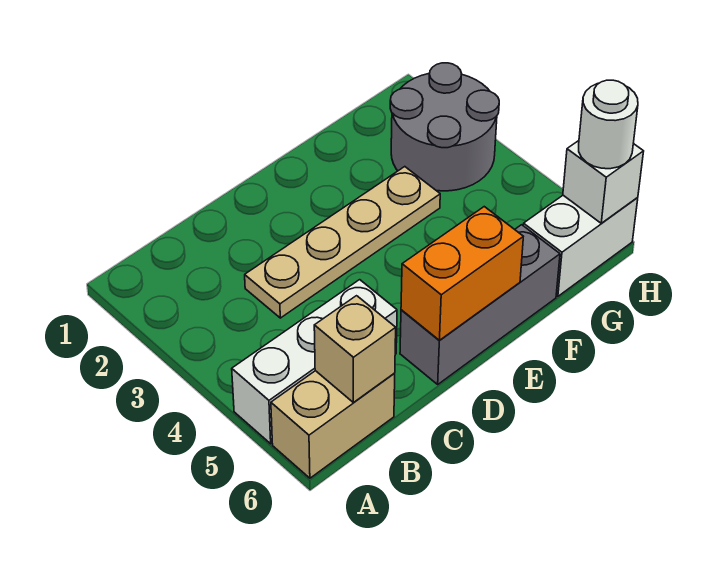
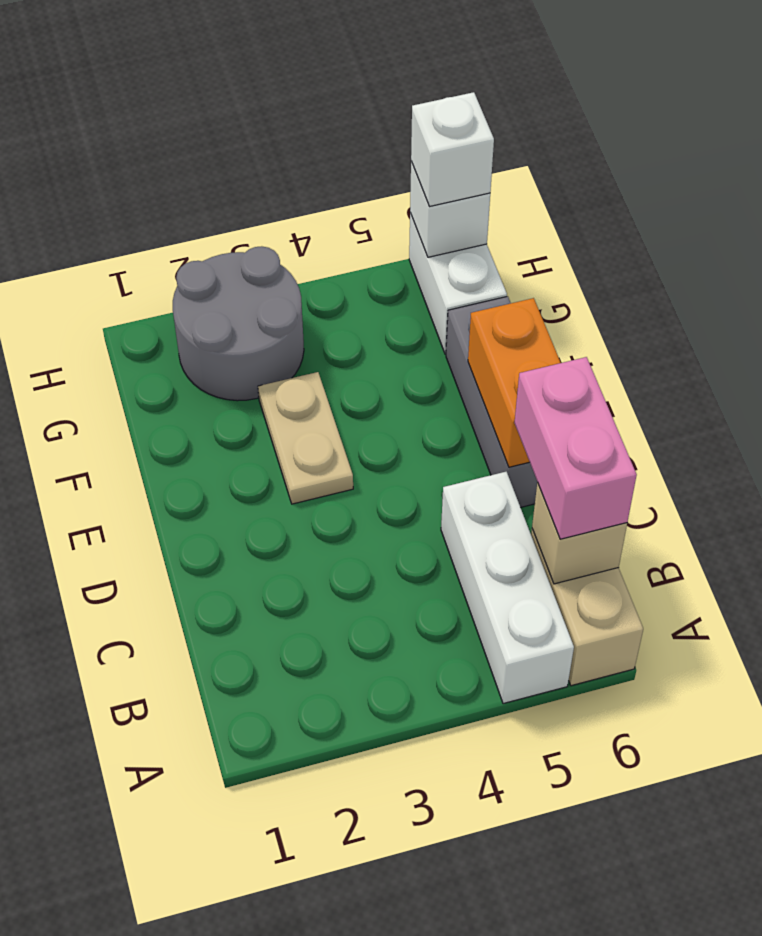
none -> pink brick B6:C6 level 3
tan plate C3:F3 level 1 -> tan plate E3:F3 level 1
white round brick H6 level 3 -> white brick H6 level 3

